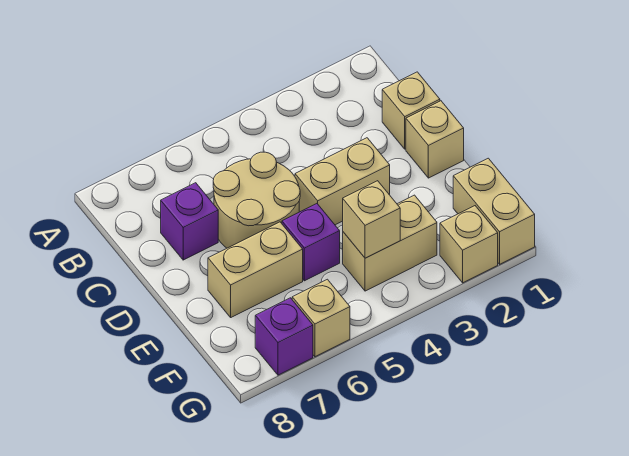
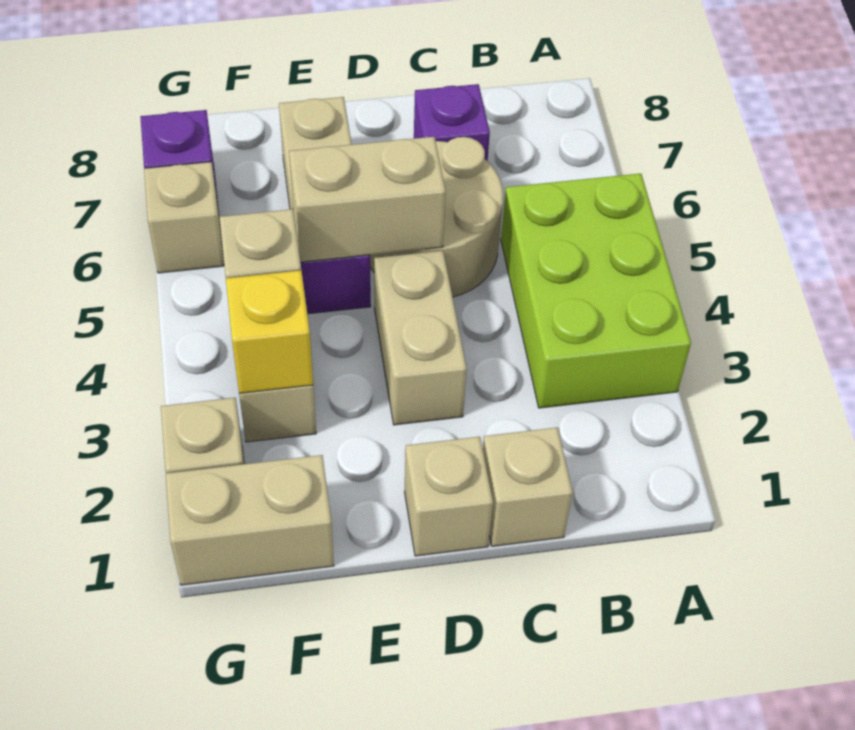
none -> lime brick A3:B5 level 1
none -> tan brick D5:E5 level 2
none -> yellow brick F3 level 2

